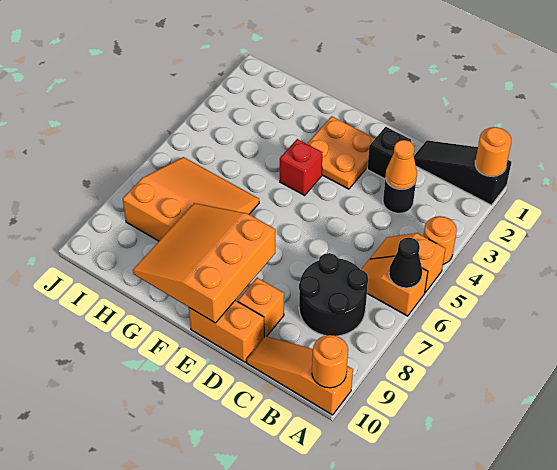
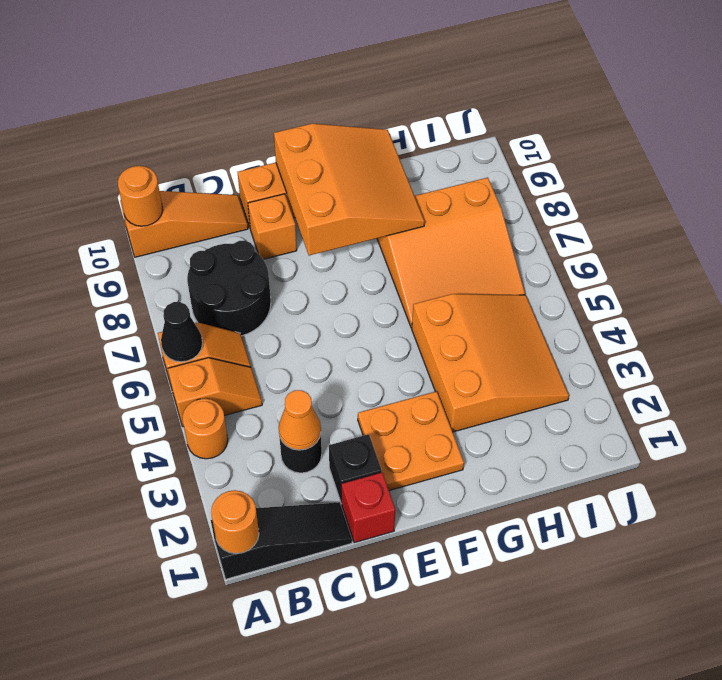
red brick F4 level 1 -> red brick D1 level 1
none -> orange slope G3:I5 level 1 top G

